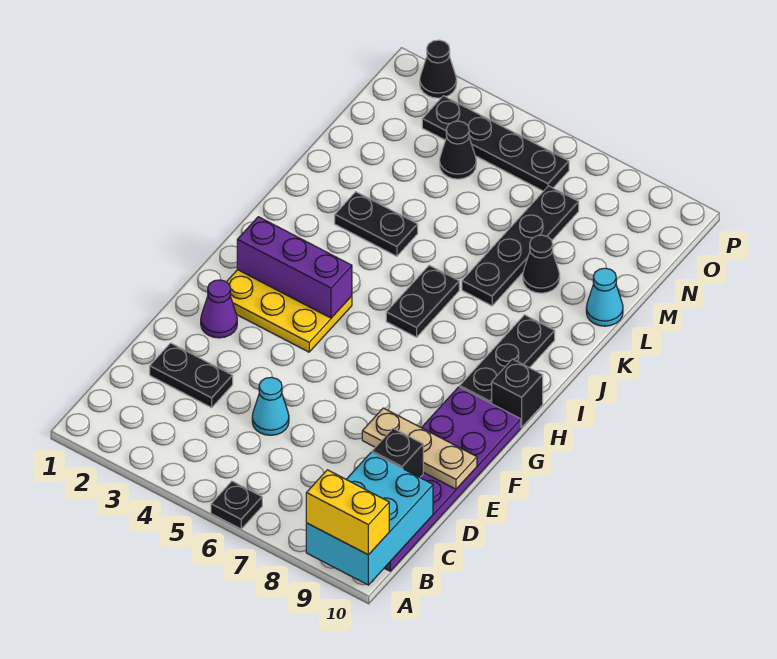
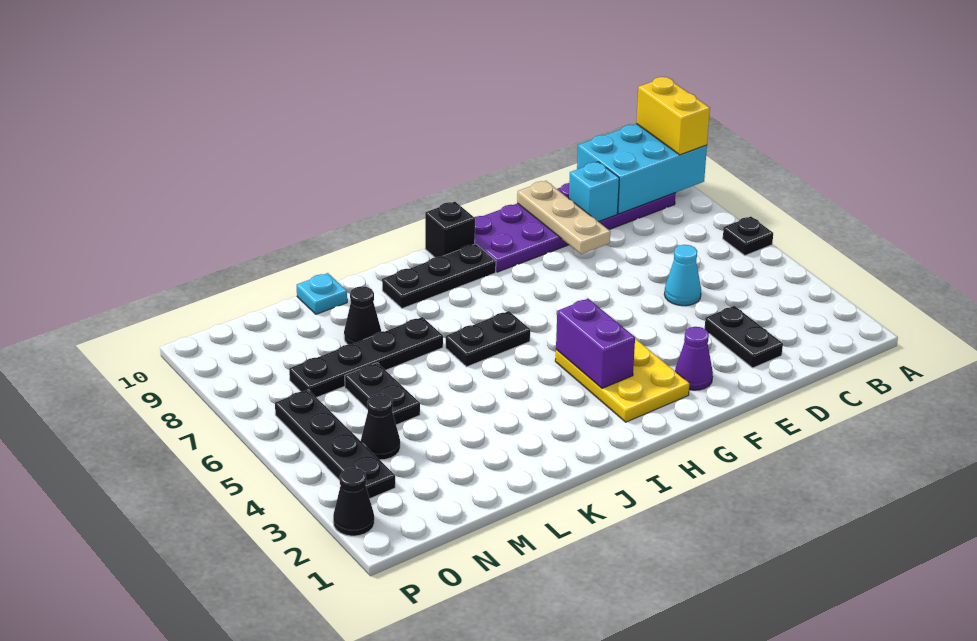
black brick D9 level 2 -> cyan brick D9 level 2
purple brick H2:H4 level 2 -> purple brick H3:H4 level 2
black plate K3:K4 level 1 -> black plate M5:M6 level 1
cyan cone L10 level 1 -> cyan plate L10 level 1

